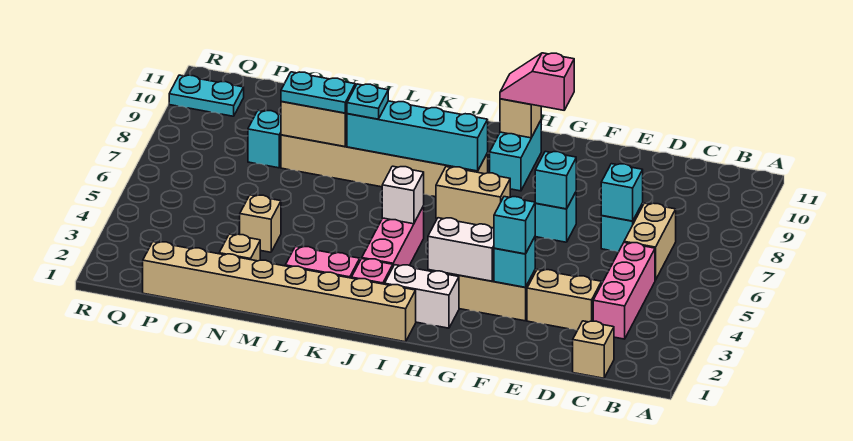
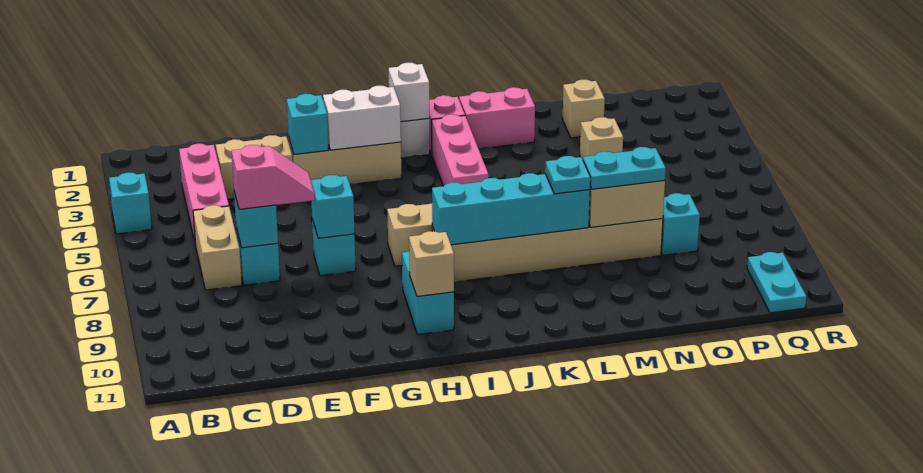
tan brick C1 level 1 -> none
cyan brick F3 level 3 -> cyan brick A4 level 1
pink slope G10:H10 level 3 top G -> pink slope D7:E7 level 3 top D
tan brick I1:P1 level 1 -> none
white brick J5 level 2 -> white brick I2 level 2
cyan plate Q10:R10 level 1 -> cyan plate Q10:Q11 level 1

